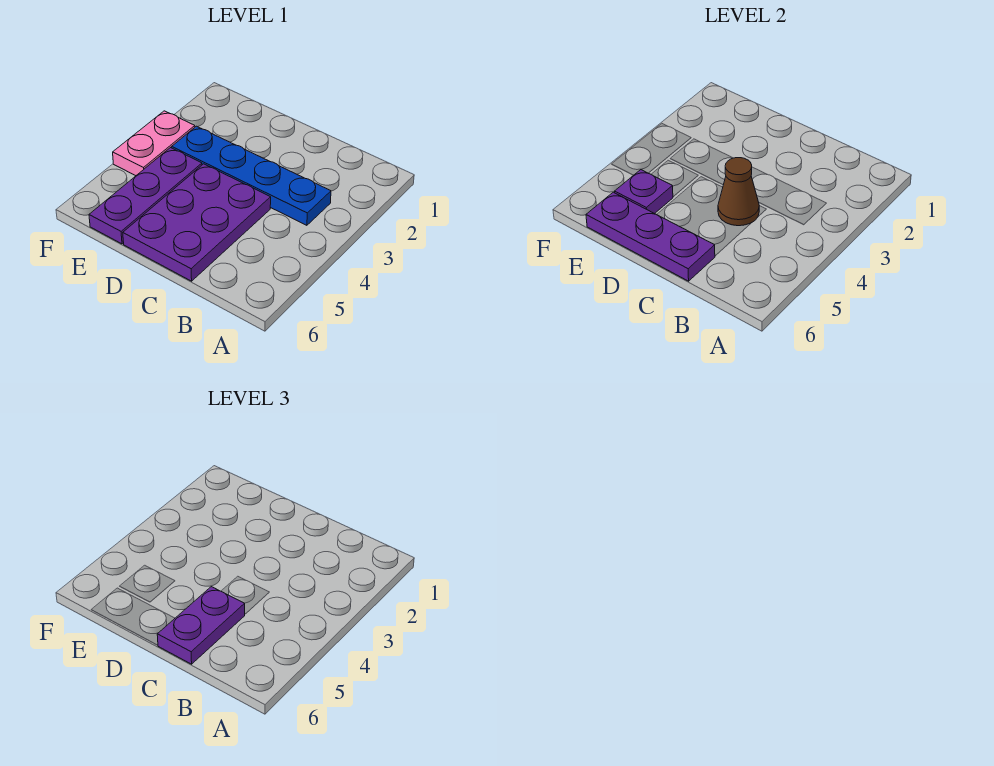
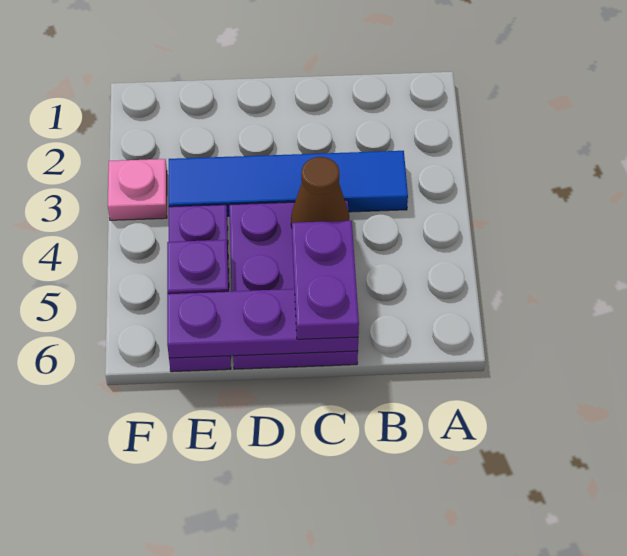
blue plate B3:E3 level 1 -> blue tile B3:E3 level 1
pink plate F3:F4 level 1 -> pink plate F3 level 1

